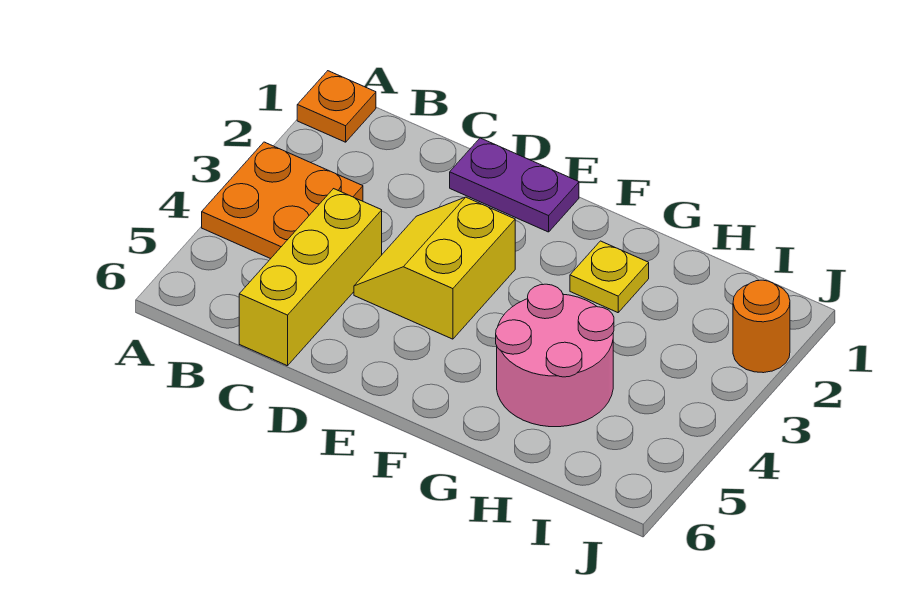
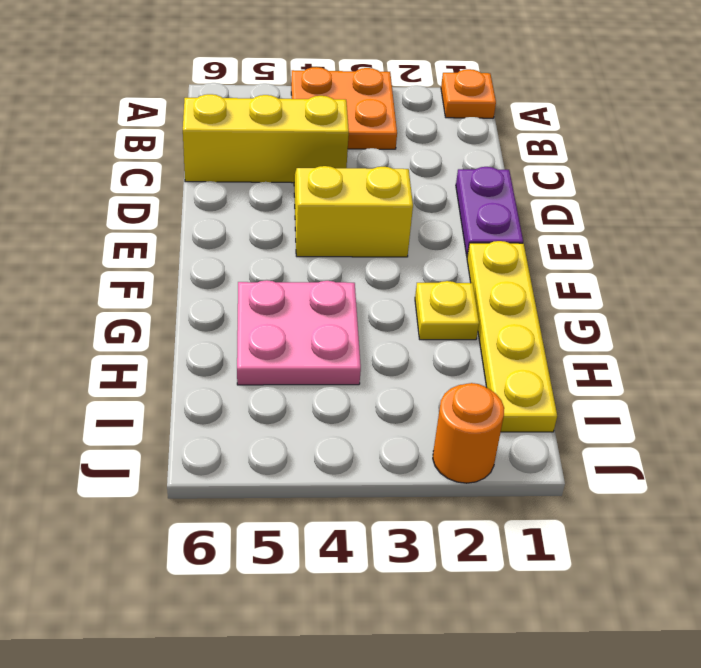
none -> yellow plate F1:I1 level 1
pink round brick G4:H5 level 1 -> pink plate G4:H5 level 1

